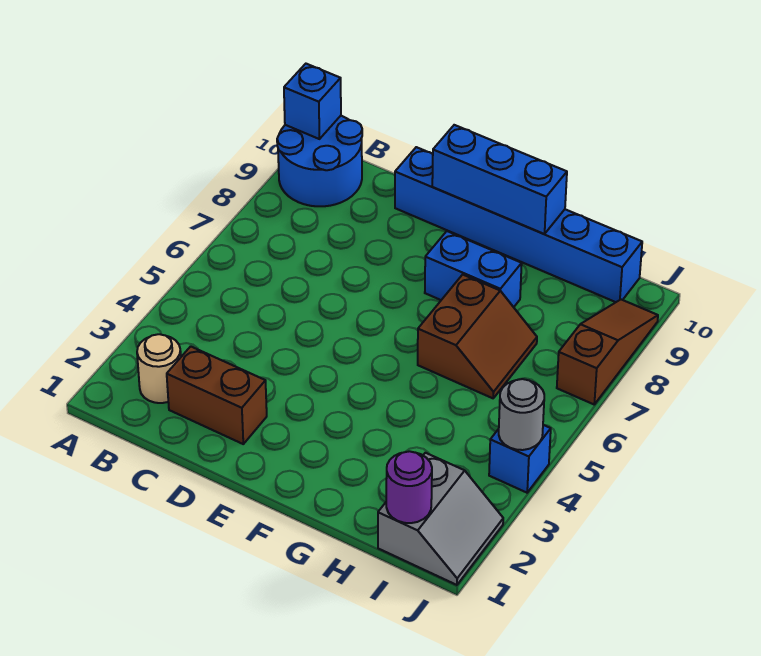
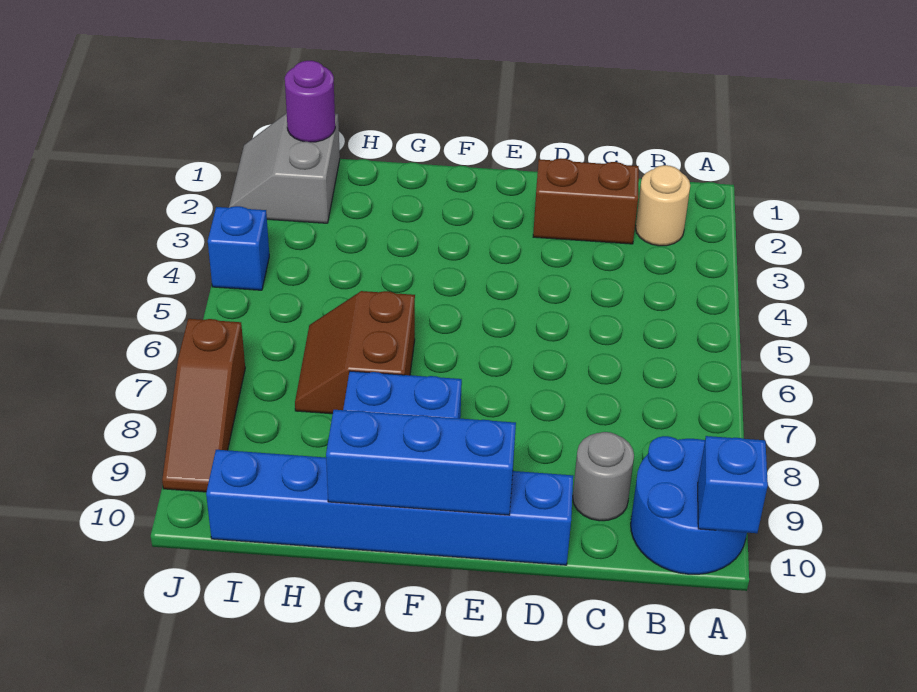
grey round brick J4 level 2 -> grey round brick C9 level 1

